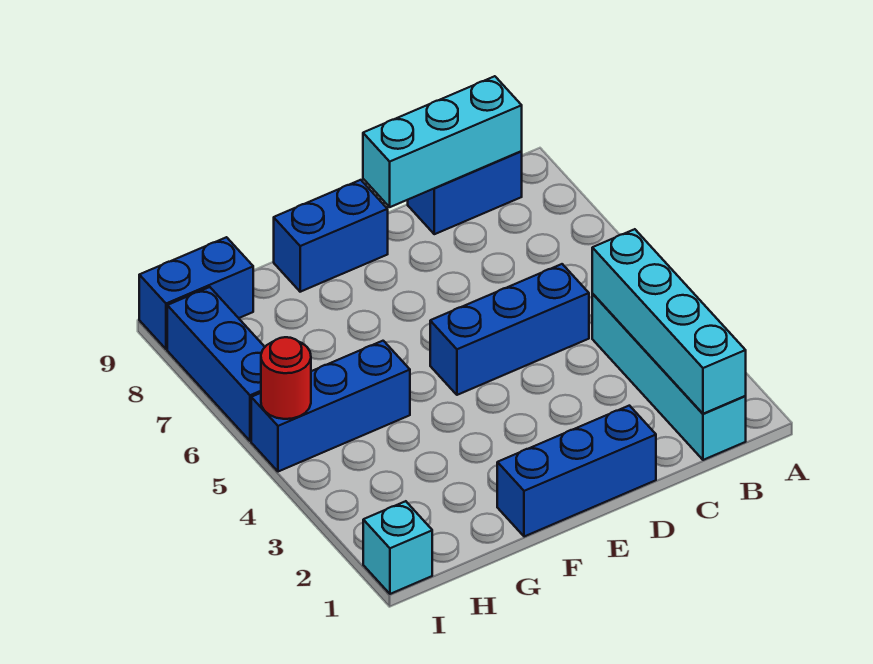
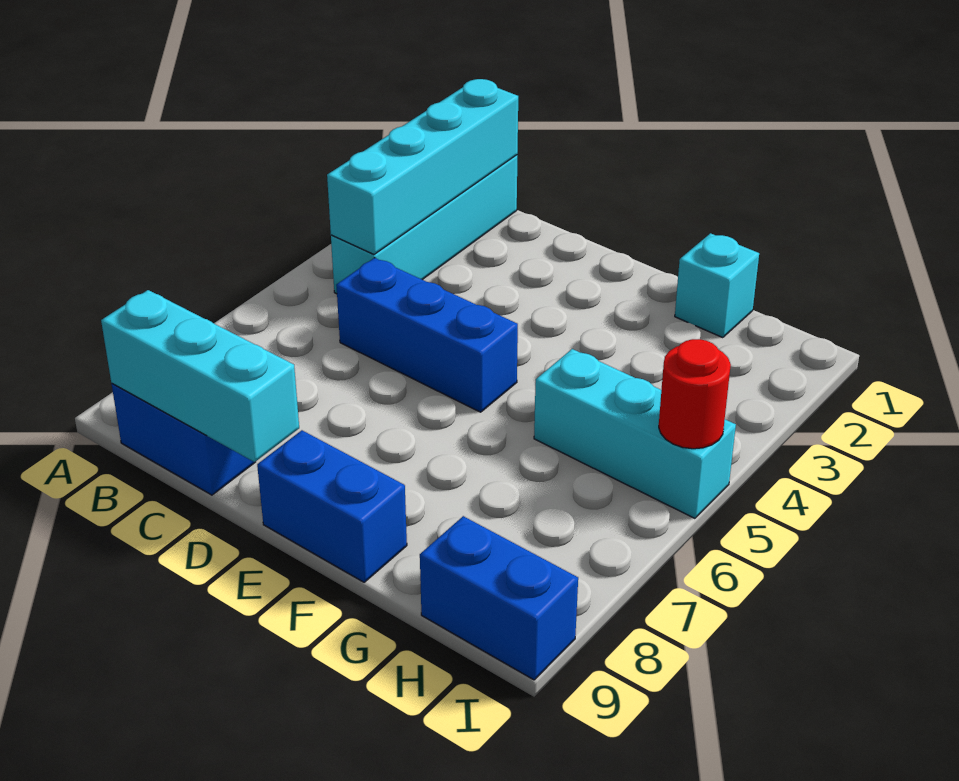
blue brick D1:F1 level 1 -> none
blue brick G5:I5 level 1 -> cyan brick G5:I5 level 1
cyan brick I1 level 1 -> cyan brick G1 level 1
blue brick I6:I8 level 1 -> none

